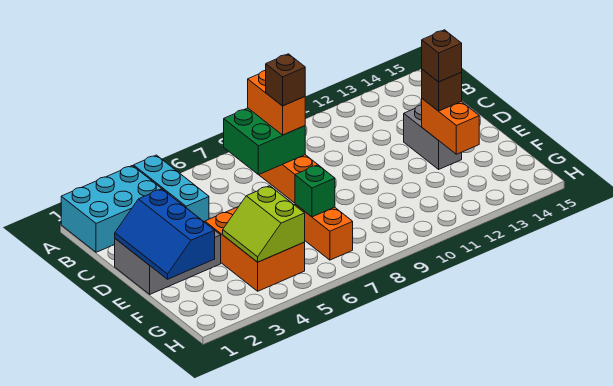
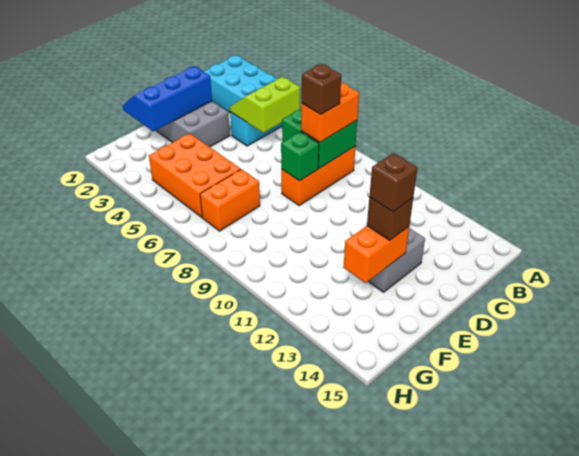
orange brick E4:G5 level 1 -> orange brick F4:G6 level 1
lime slope F4:G5 level 2 top 5 -> lime slope B4:C5 level 2 top 5
green brick F7 level 2 -> green brick D8 level 2

